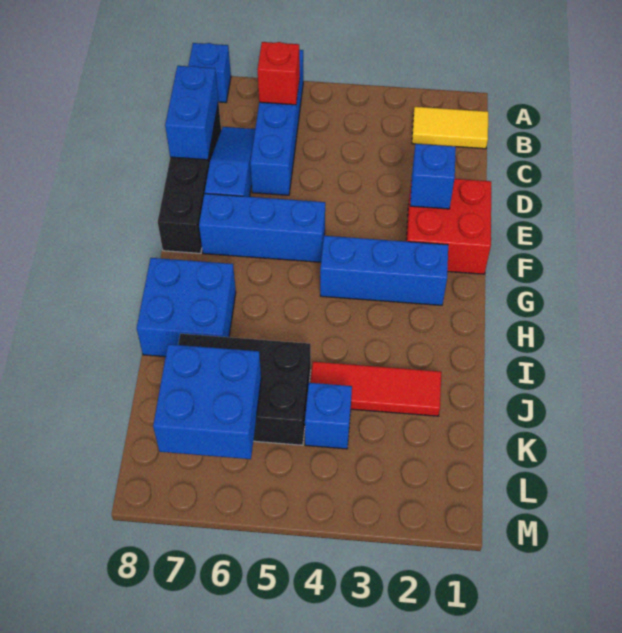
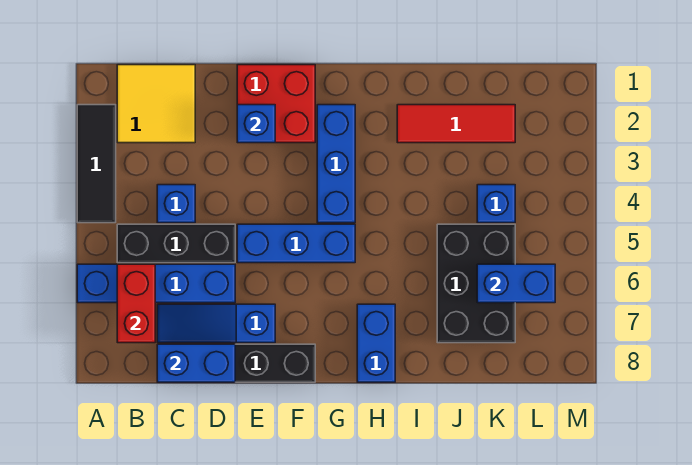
none -> black tile A2:A4 level 1
blue brick A8 level 1 -> blue brick C4 level 1
yellow tile B1:B2 level 1 -> yellow tile B1:C2 level 1
none -> black brick B5:D5 level 1
red brick B6 level 2 -> red brick B6:B7 level 2
blue brick F5:F7 level 1 -> blue brick E5:G5 level 1
blue brick H7:I8 level 1 -> blue brick H7:H8 level 1
red tile J2:J4 level 1 -> red tile I2:K2 level 1
blue brick K6:L7 level 2 -> blue brick K6:L6 level 2

